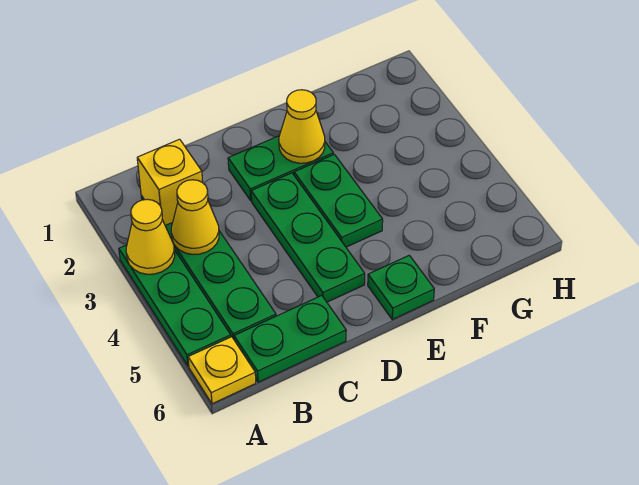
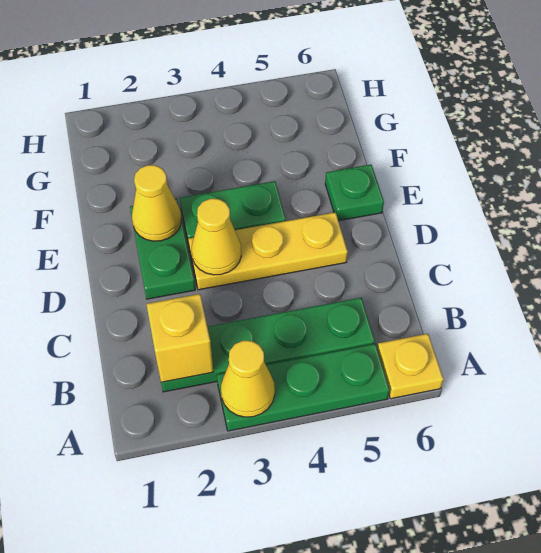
yellow cone B3 level 2 -> yellow cone D3 level 2
green plate B6:C6 level 1 -> none
green plate D3:D5 level 1 -> yellow plate D3:D5 level 1

